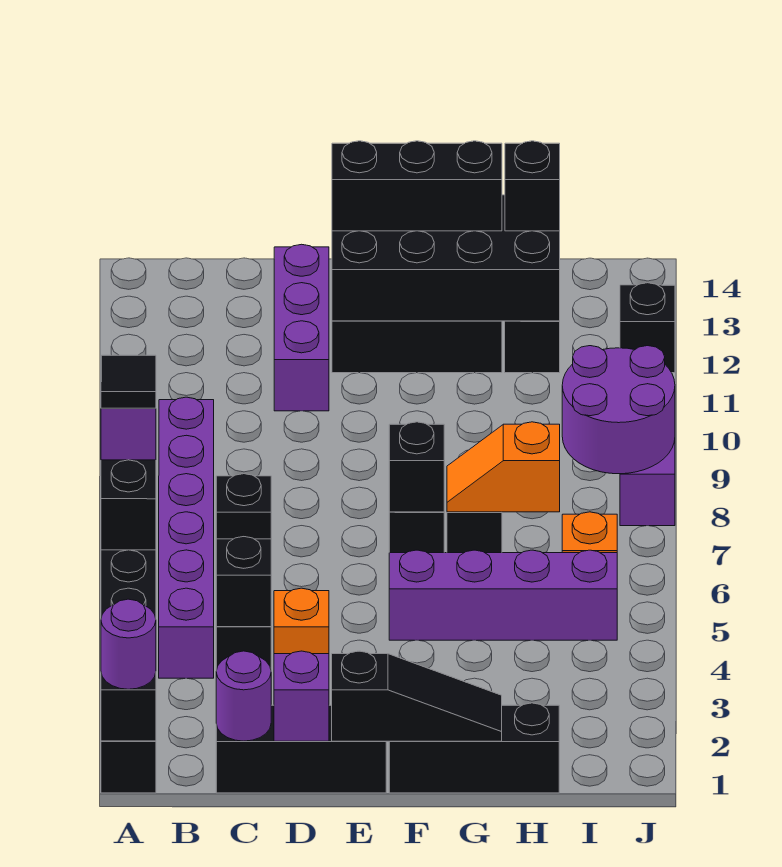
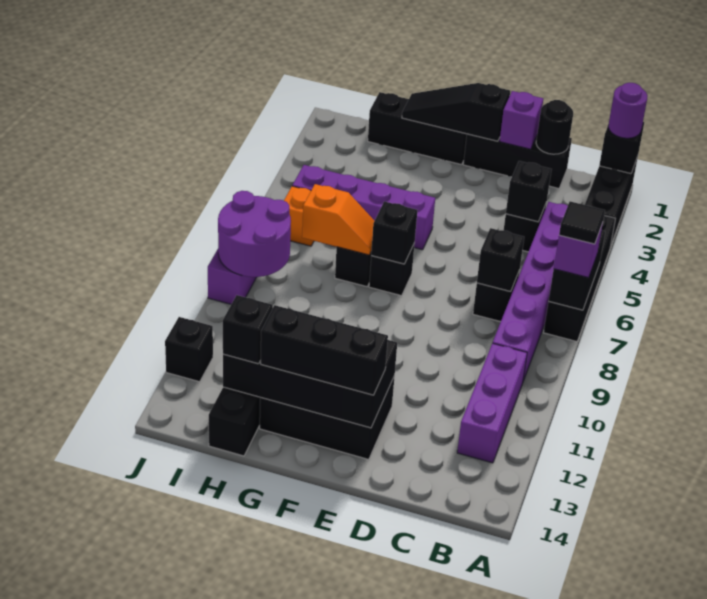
purple round brick C1 level 2 -> black round brick C1 level 2
none -> black brick C7 level 2
orange brick D4 level 1 -> none
purple brick D11:D13 level 1 -> purple brick B10:B12 level 1

